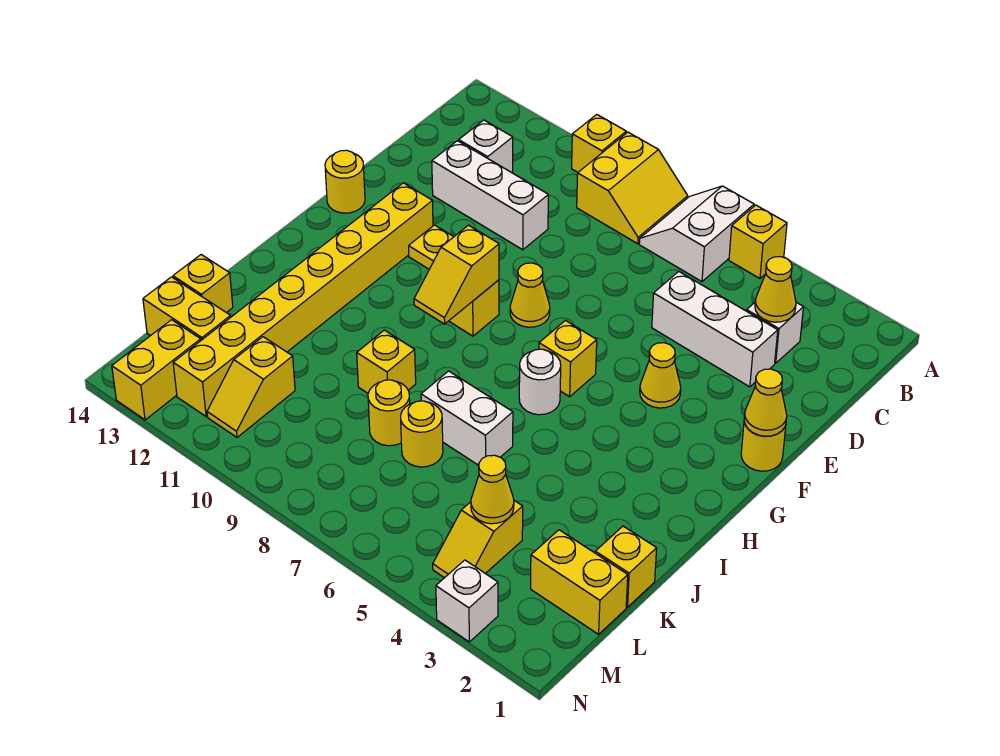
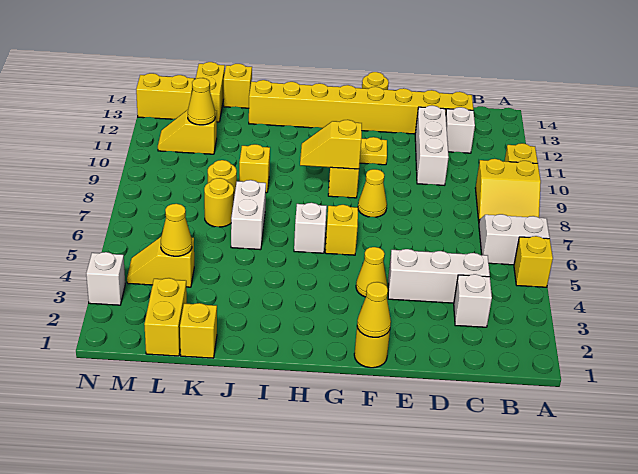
yellow cone C3 level 2 -> yellow cone L11 level 2
white brick D3:D5 level 1 -> white brick C4:E4 level 1
yellow brick F12:M12 level 1 -> yellow brick C13:J13 level 1
white round brick H6 level 1 -> white brick H6 level 1

